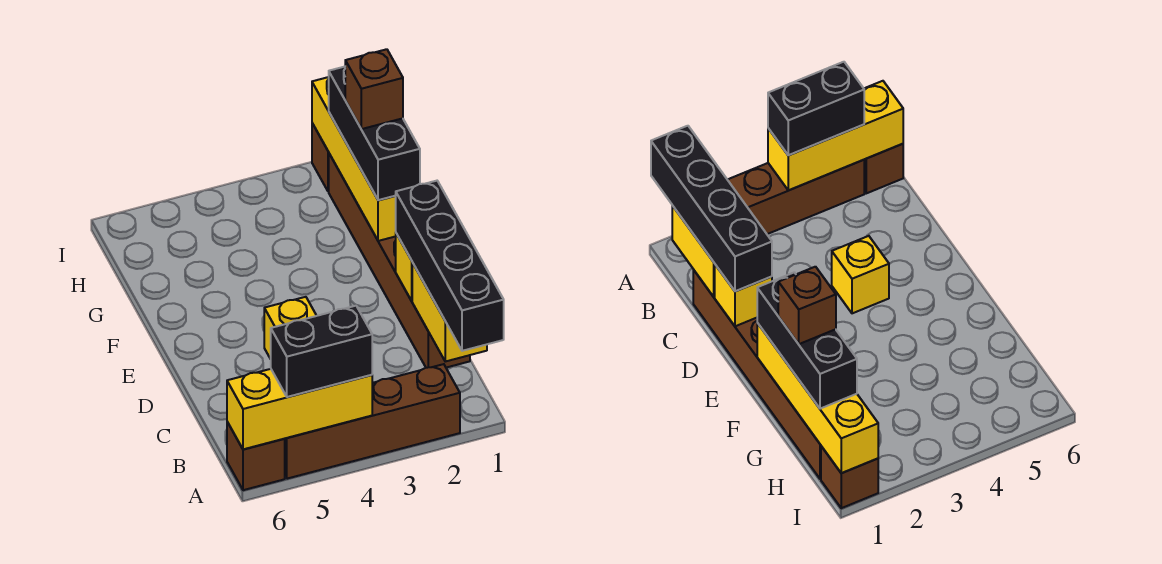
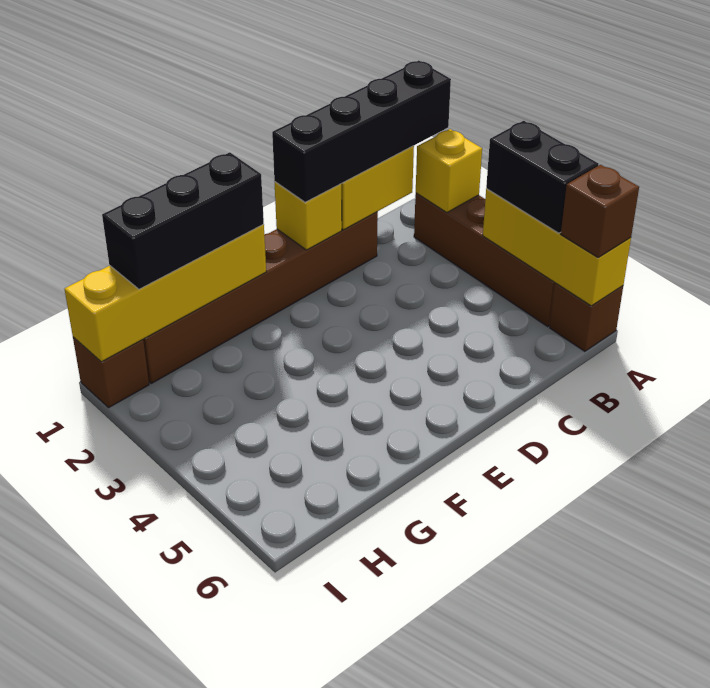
yellow brick D4 level 1 -> yellow brick A2 level 2
brown brick G1 level 4 -> brown brick A6 level 3

